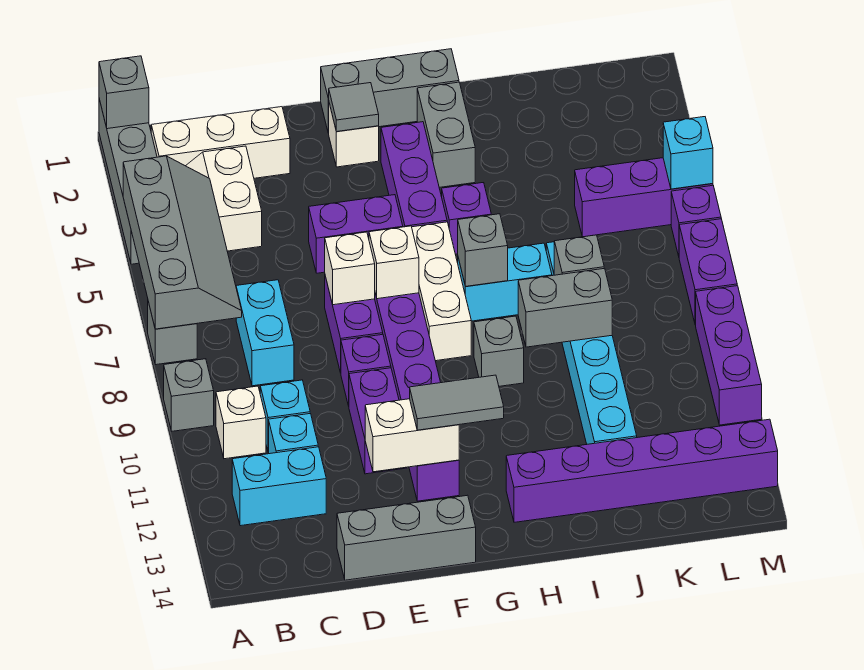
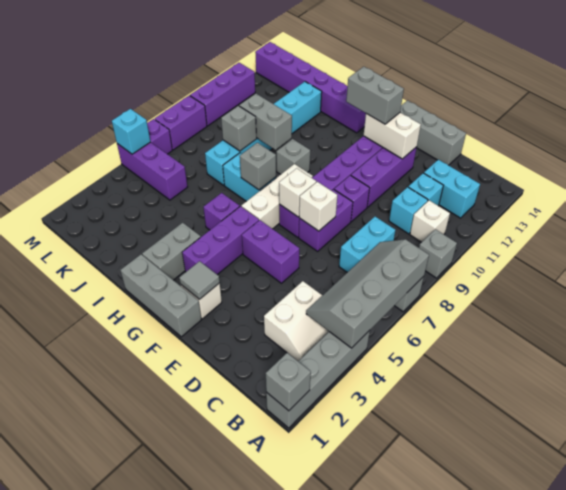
white brick B2:D2 level 1 -> none
purple brick E10:E11 level 1 -> purple brick E10:E12 level 1
grey tile F12:G12 level 3 -> grey brick F12:G12 level 3

